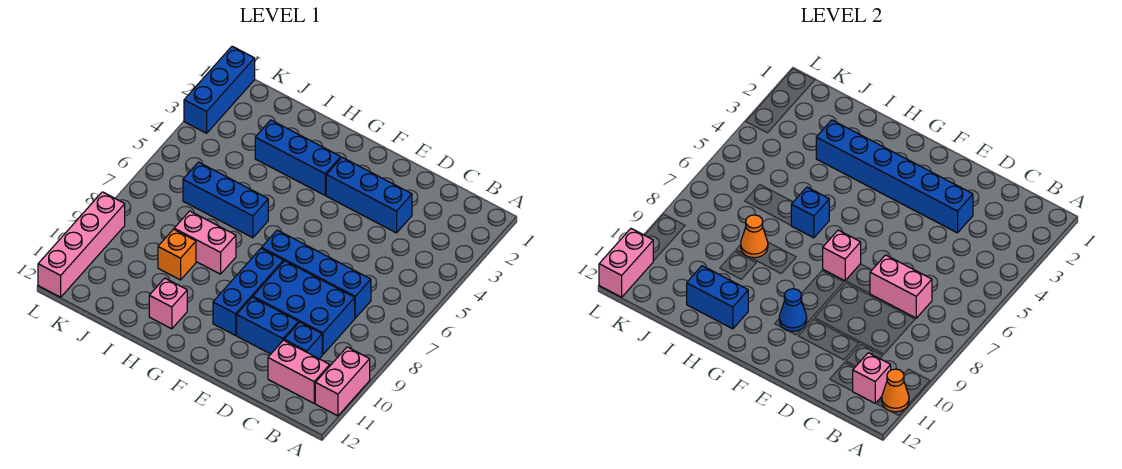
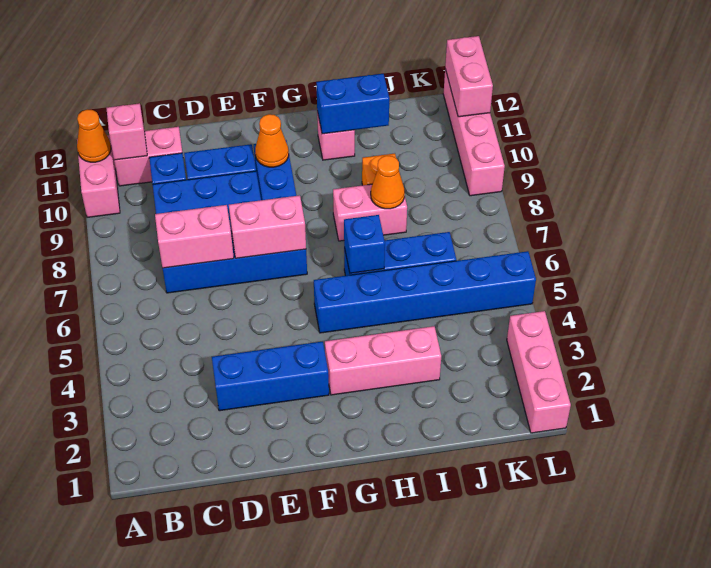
blue brick D3:I3 level 2 -> blue brick G5:L5 level 1
pink brick F7 level 2 -> pink brick E7:F7 level 2
blue cone F10 level 2 -> orange cone F10 level 2
blue brick G3:I3 level 1 -> pink brick G3:I3 level 1
blue brick L1:L3 level 1 -> pink brick L1:L3 level 1

